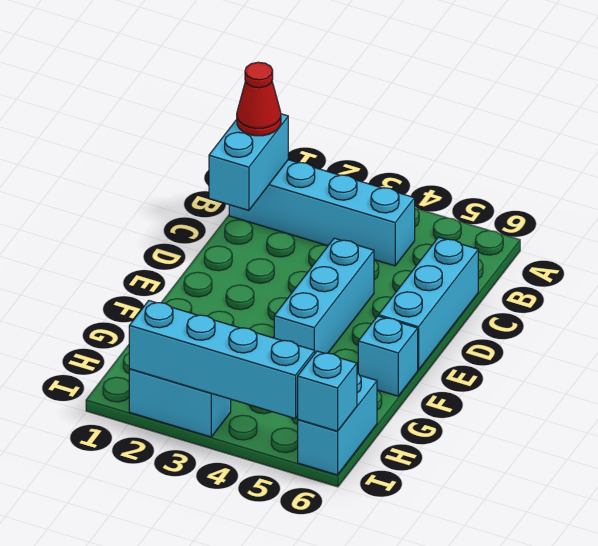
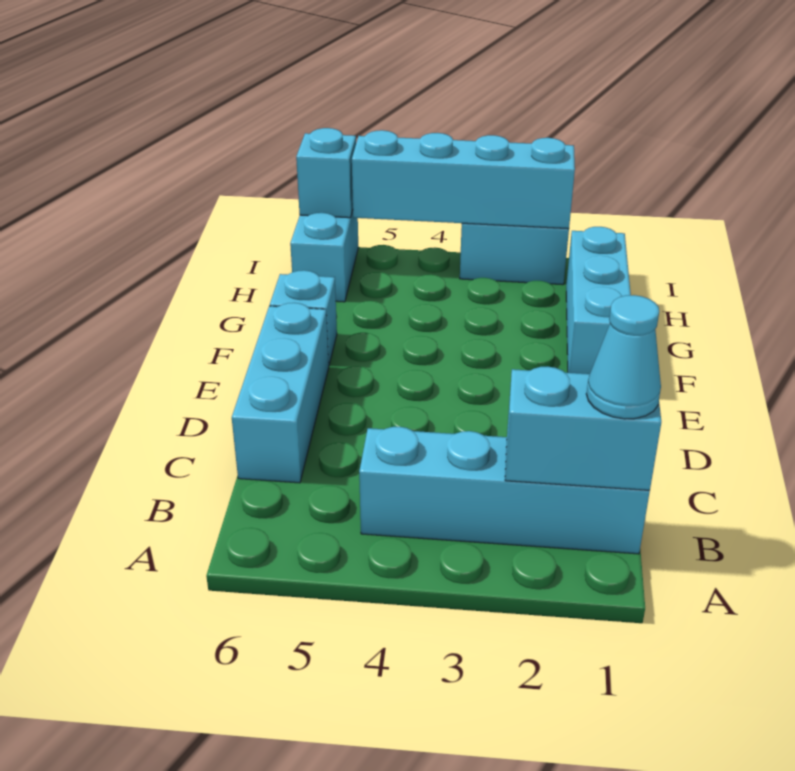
cyan brick B1:C1 level 2 -> cyan brick B1:B2 level 2
red cone B1 level 3 -> cyan cone B1 level 3
cyan brick D4:F4 level 1 -> cyan brick F1:H1 level 1

